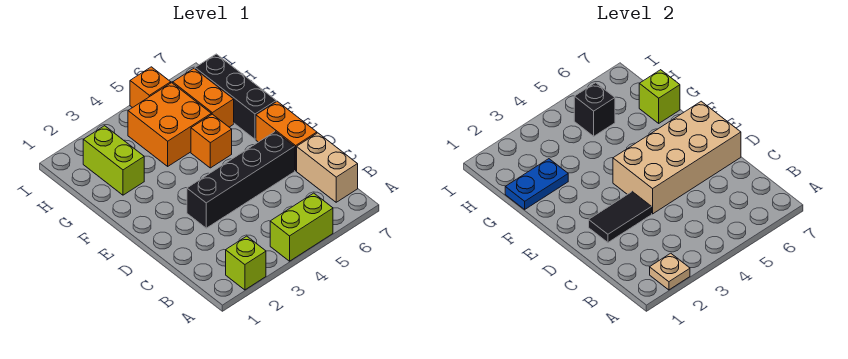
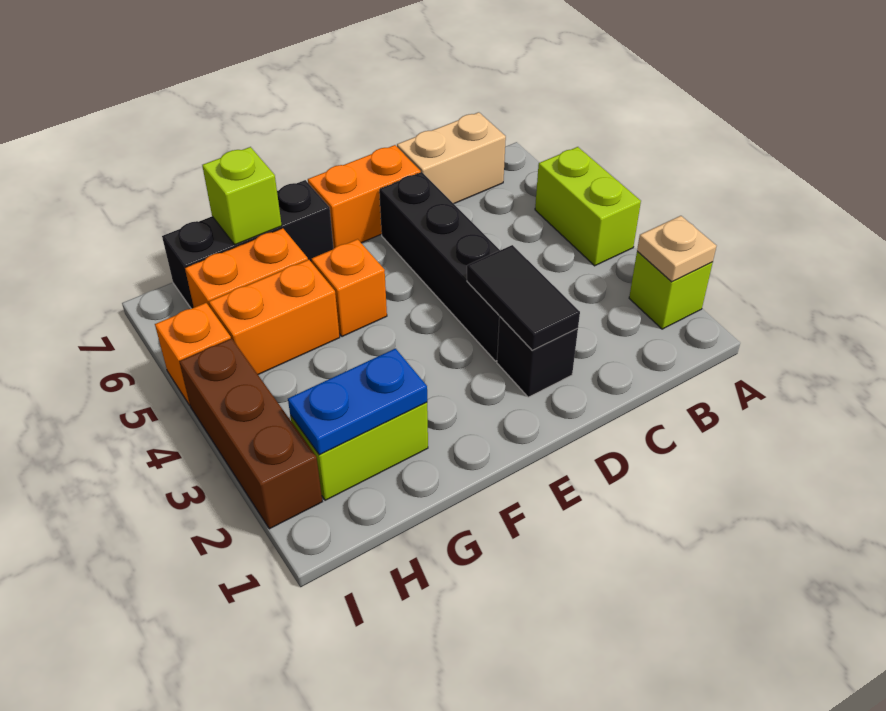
tan brick D4:E7 level 2 -> none
blue plate G1:G2 level 2 -> blue plate G2:H2 level 2
orange brick G4:H5 level 1 -> orange brick G5:H5 level 1
black brick H5 level 2 -> black brick D2 level 1
none -> brown brick I2:I4 level 1

